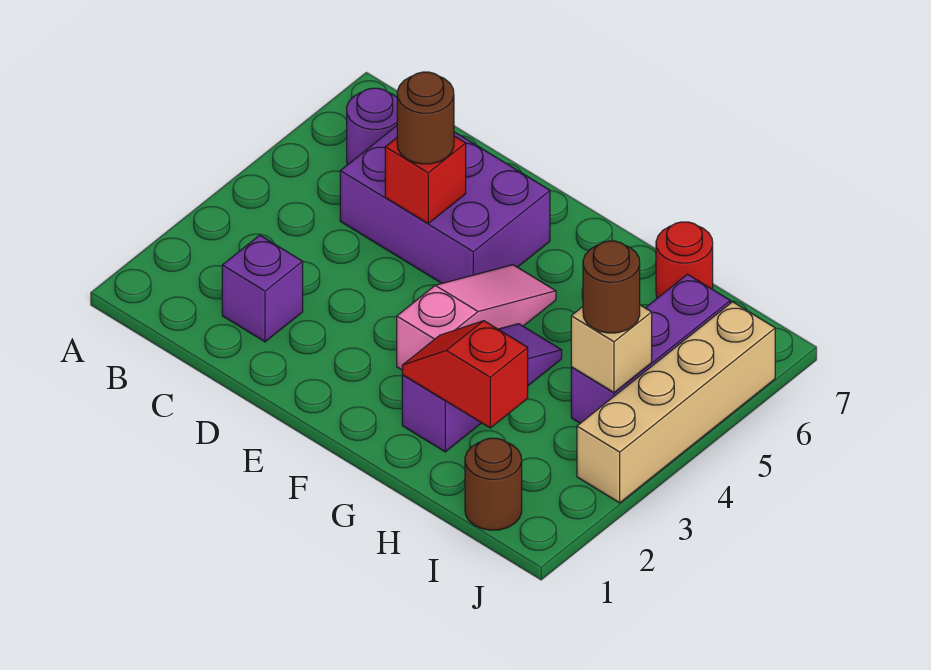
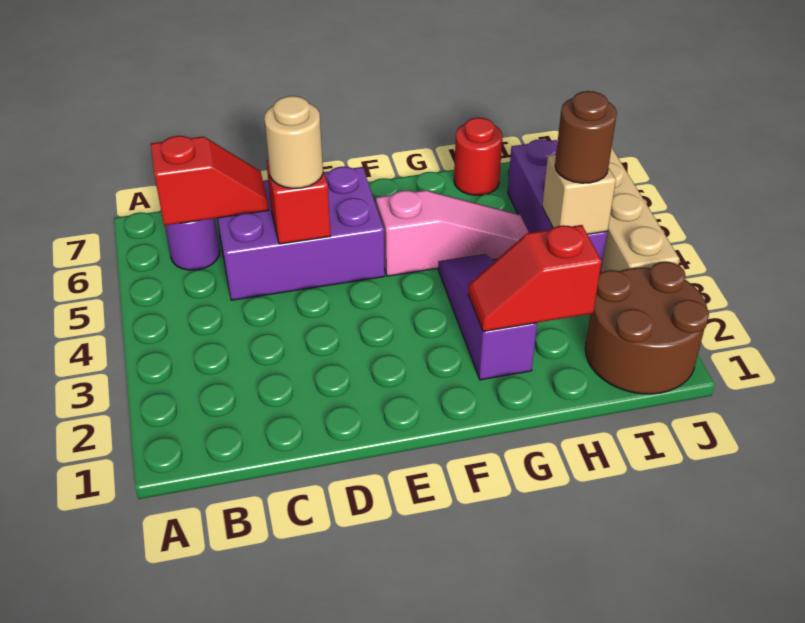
none -> red slope B6:C6 level 2 top B
purple brick C2 level 1 -> none
brown round brick D5 level 3 -> tan round brick D5 level 3
pink slope F3:F5 level 1 top 3 -> pink slope F5:H5 level 1 top F
brown round brick I1 level 1 -> brown round brick I1:J2 level 1

